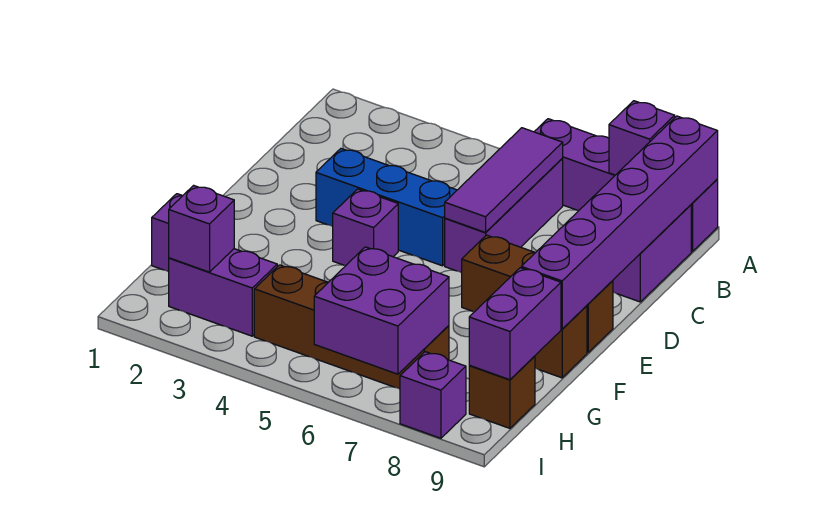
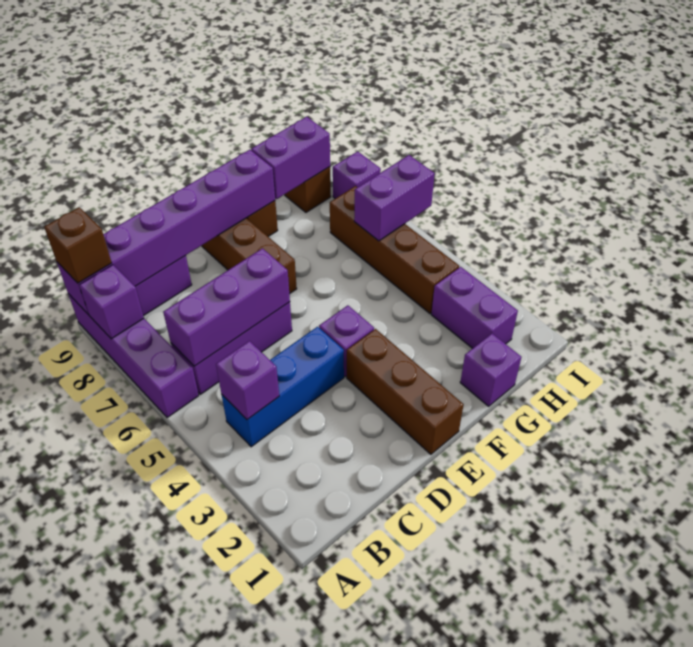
none -> brown brick A9 level 3
purple tile B6:D6 level 2 -> purple brick B6:D6 level 2
blue brick D3:D5 level 1 -> blue brick B4:D4 level 1
none -> brown brick E1:E3 level 1
purple brick H2 level 2 -> purple brick B4 level 2
purple brick H6:I7 level 2 -> purple brick H6:I6 level 2

